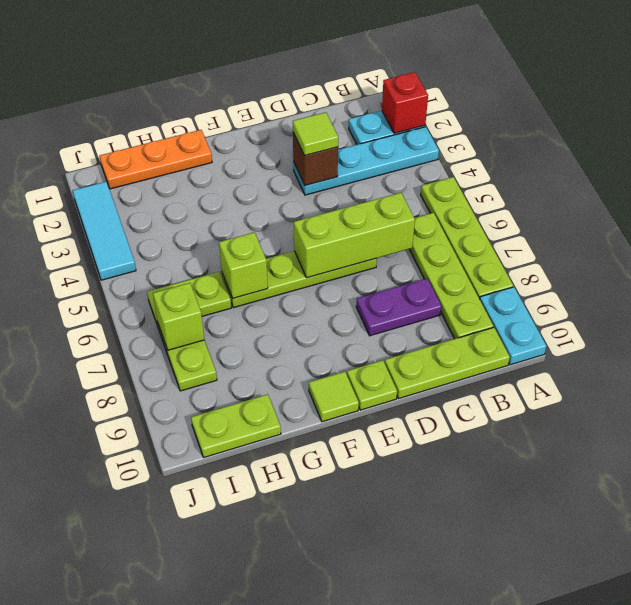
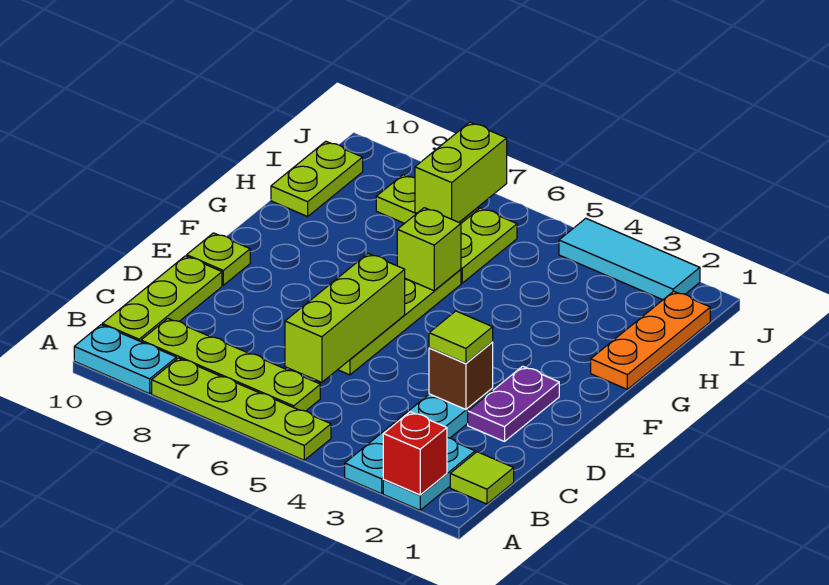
purple plate C8:D8 level 1 -> purple plate D2:E2 level 1
lime tile F10 level 1 -> lime tile B1 level 1
lime brick I7 level 2 -> lime brick I7:J7 level 2

